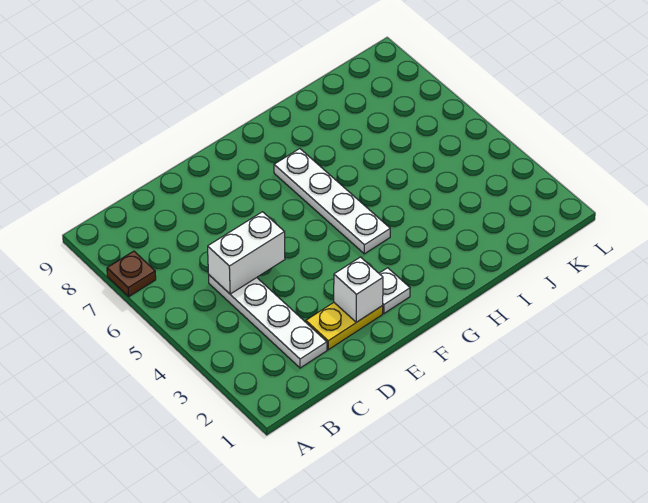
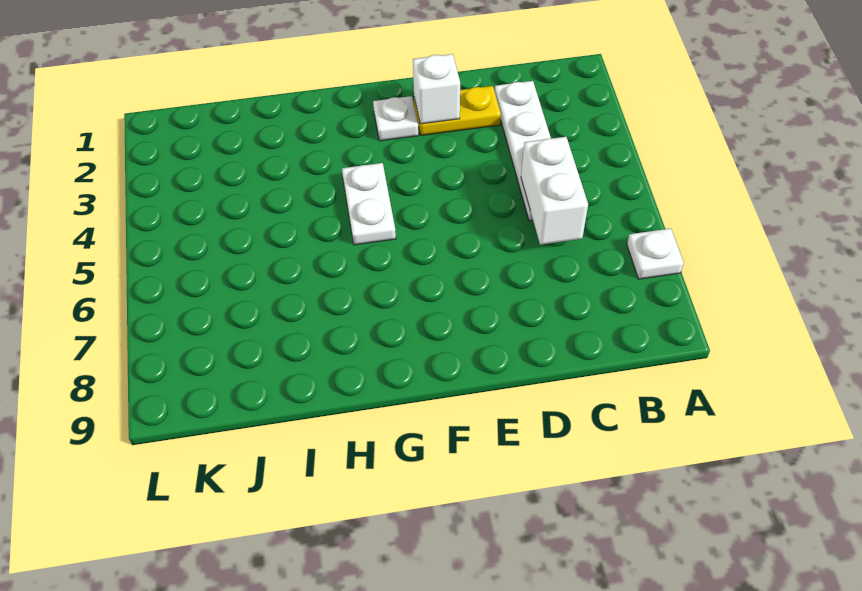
brown plate A7 level 1 -> white plate A7 level 1
white brick C5:D5 level 2 -> white brick C5:C6 level 2
white plate G4:G7 level 1 -> white plate G4:G5 level 1

